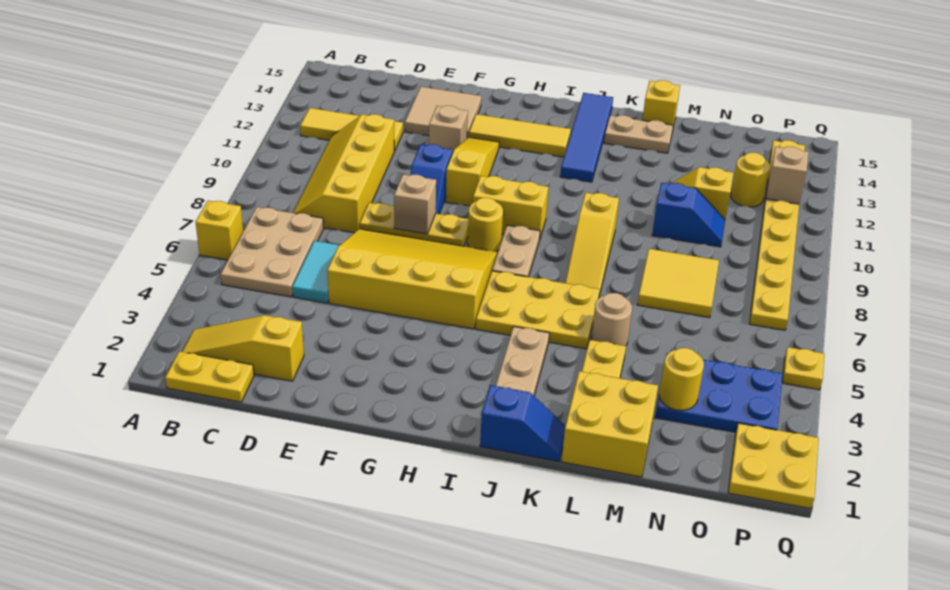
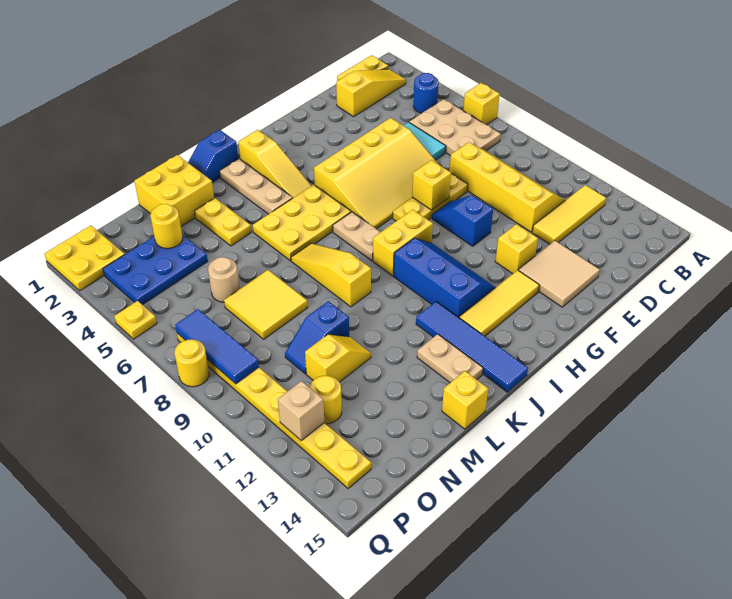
none -> blue round brick B4 level 1
tan brick F8 level 2 -> yellow brick F8 level 2
tan brick F12 level 1 -> yellow brick F12 level 1
yellow slope G10:G12 level 1 top 10 -> yellow slope I2:I4 level 1 top 2
yellow round brick H8 level 1 -> yellow round brick Q8 level 1
none -> blue slope H10:I12 level 1 top I
tan plate K14:L14 level 1 -> tan plate K13:K14 level 1
tan round brick L5 level 1 -> tan round brick N6 level 1
none -> blue tile P7:P9 level 2

